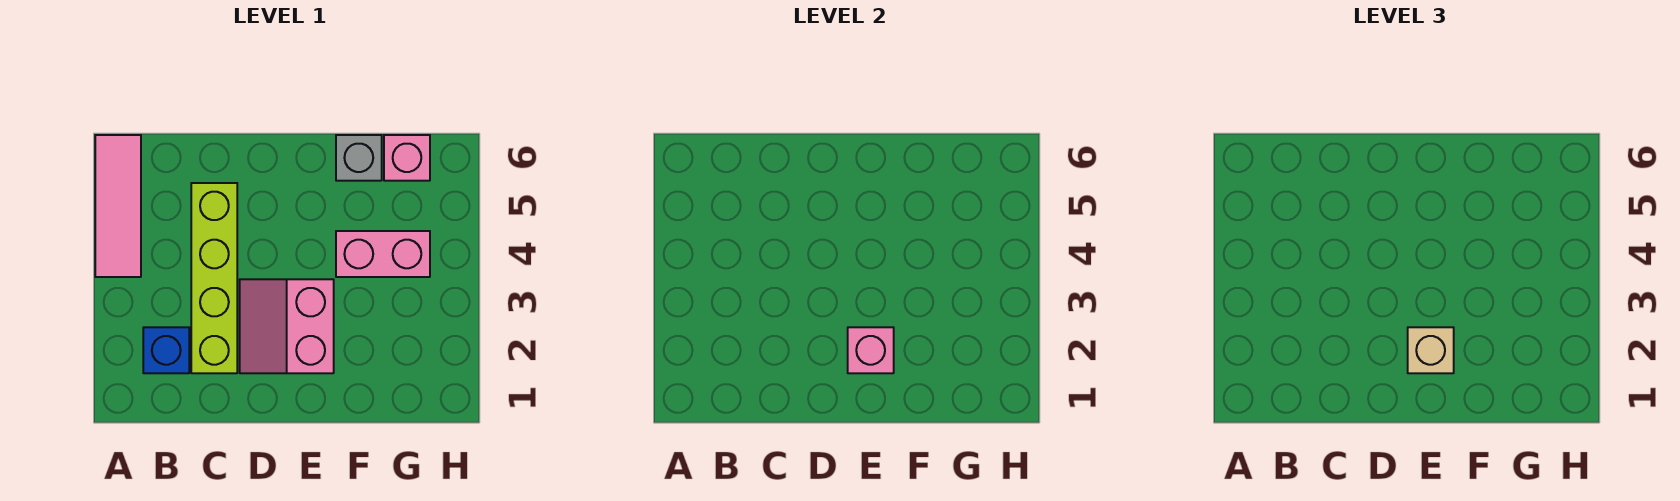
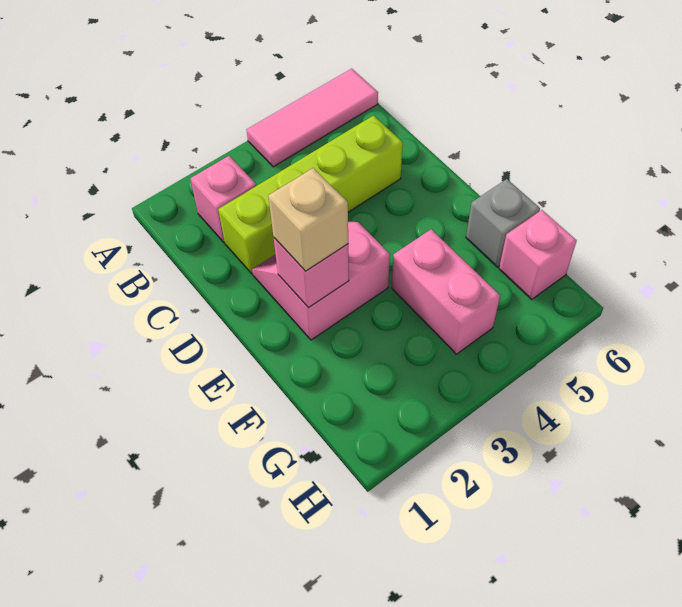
blue brick B2 level 1 -> pink brick B2 level 1

